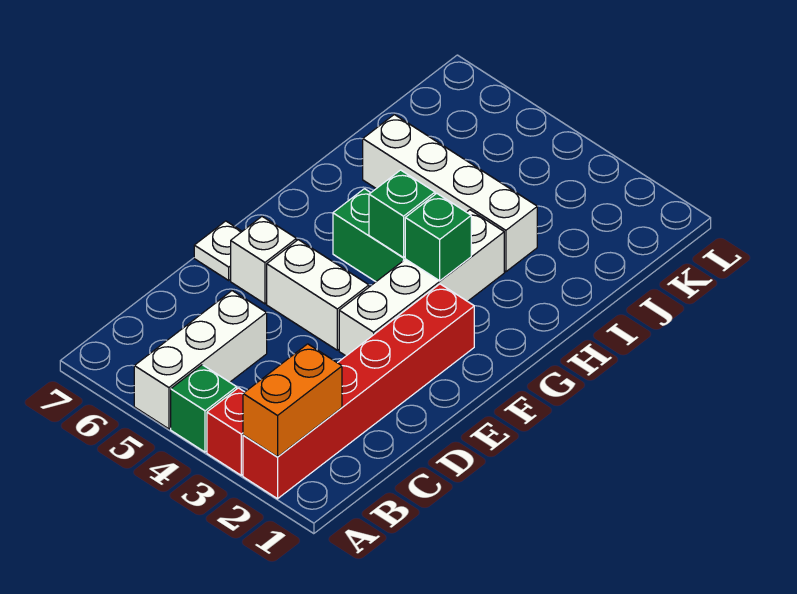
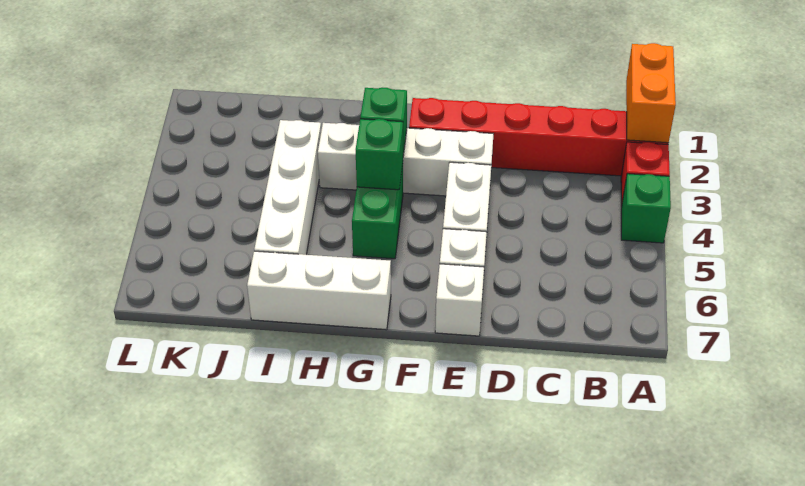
orange brick A2:B2 level 2 -> orange brick A1:A2 level 2
white brick A5:C5 level 1 -> white brick G7:I7 level 1
white plate E7 level 1 -> white brick E7 level 1

